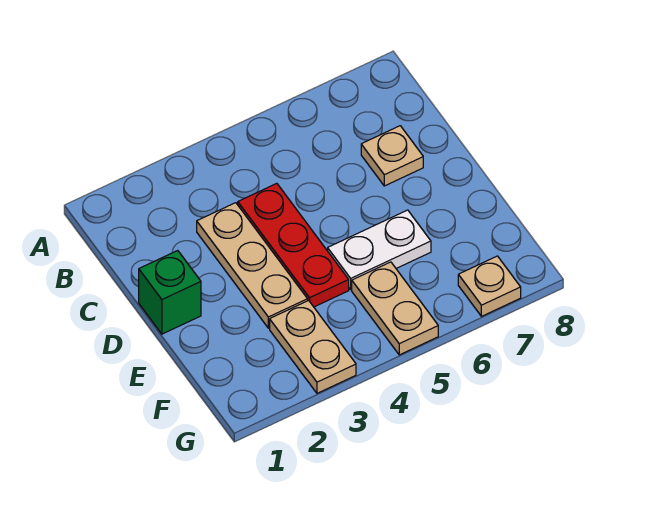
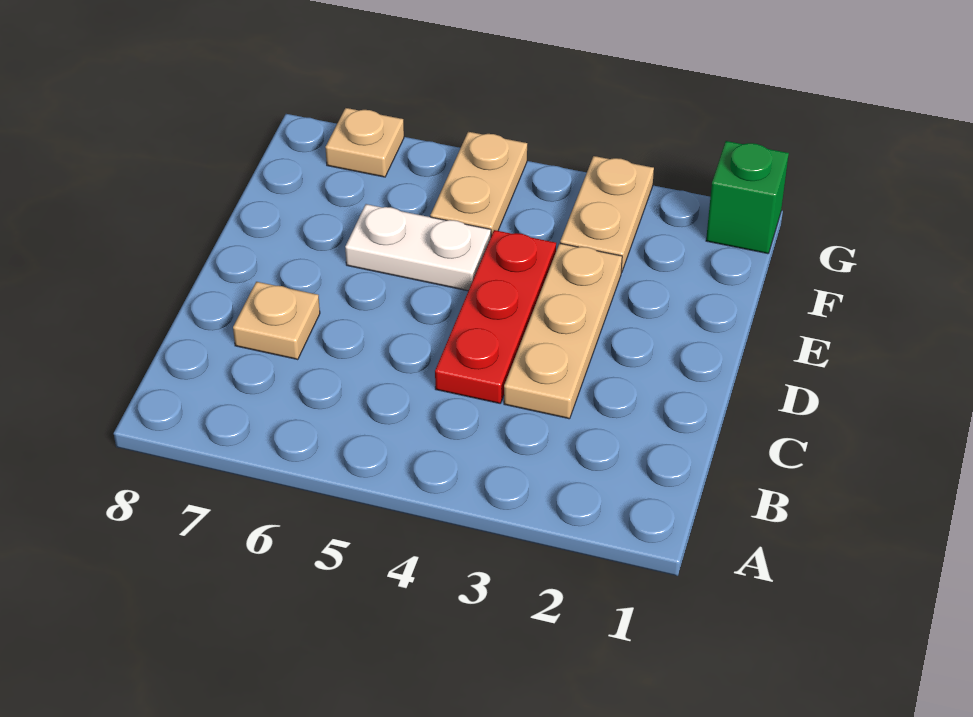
green brick D1 level 1 -> green brick G1 level 1

